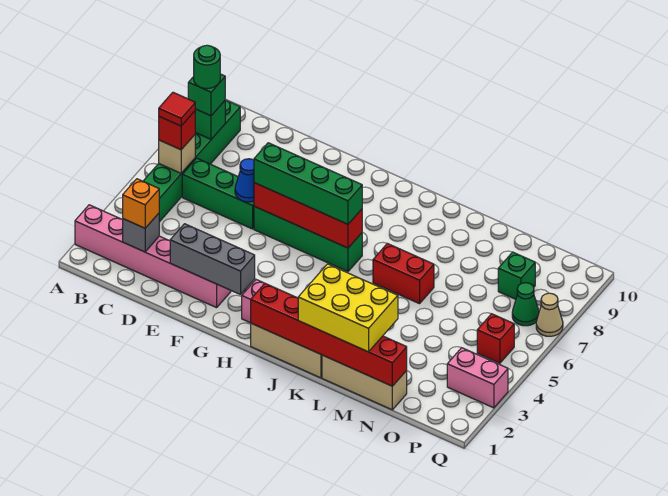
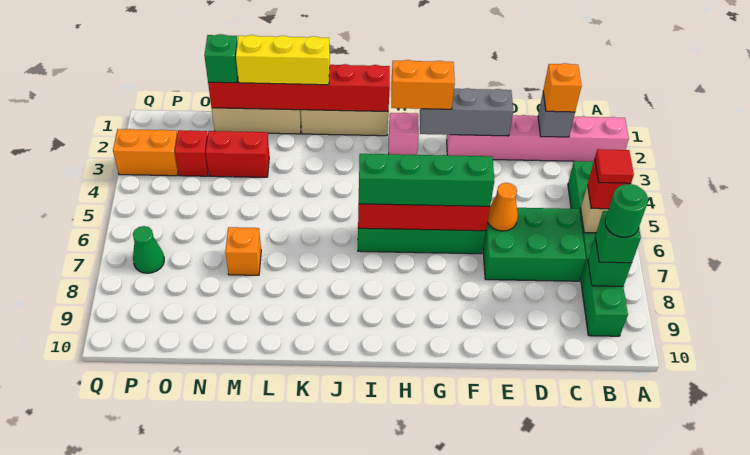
green brick C6:E6 level 1 -> green brick C6:E7 level 1
blue cone E6 level 2 -> orange cone E6 level 2
none -> orange brick G2:H2 level 3
yellow brick K1:M2 level 3 -> yellow brick K1:M1 level 3
red brick K6:L6 level 1 -> red brick M3:N3 level 1
none -> orange brick M7 level 1
green brick O8 level 1 -> green brick N1 level 3
pink brick P3:Q3 level 1 -> orange brick P3:Q3 level 1
red brick P5 level 1 -> red brick O3 level 1
tan cone Q7 level 1 -> none

